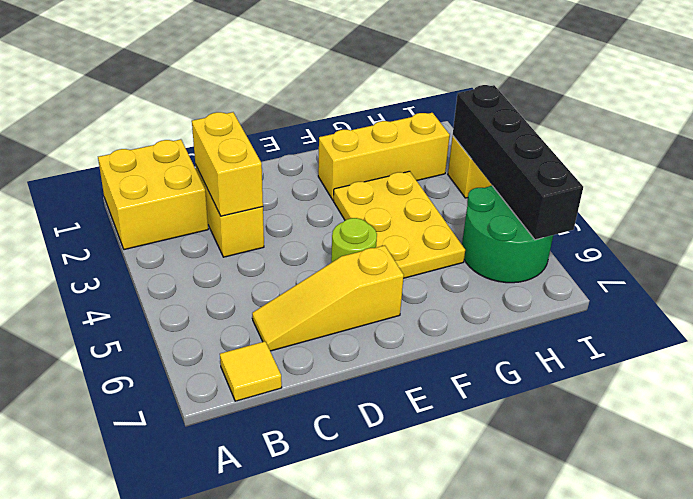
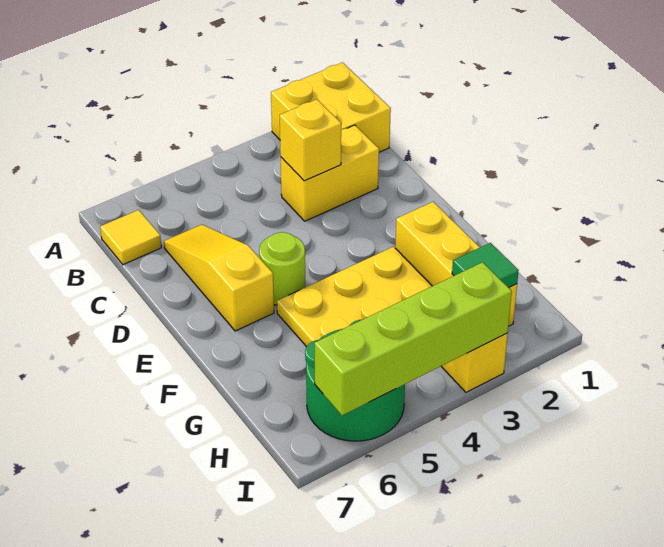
yellow brick C2:C3 level 2 -> yellow brick C3 level 2
none -> green tile H2 level 2
black brick I3:I6 level 2 -> lime brick I3:I6 level 2

